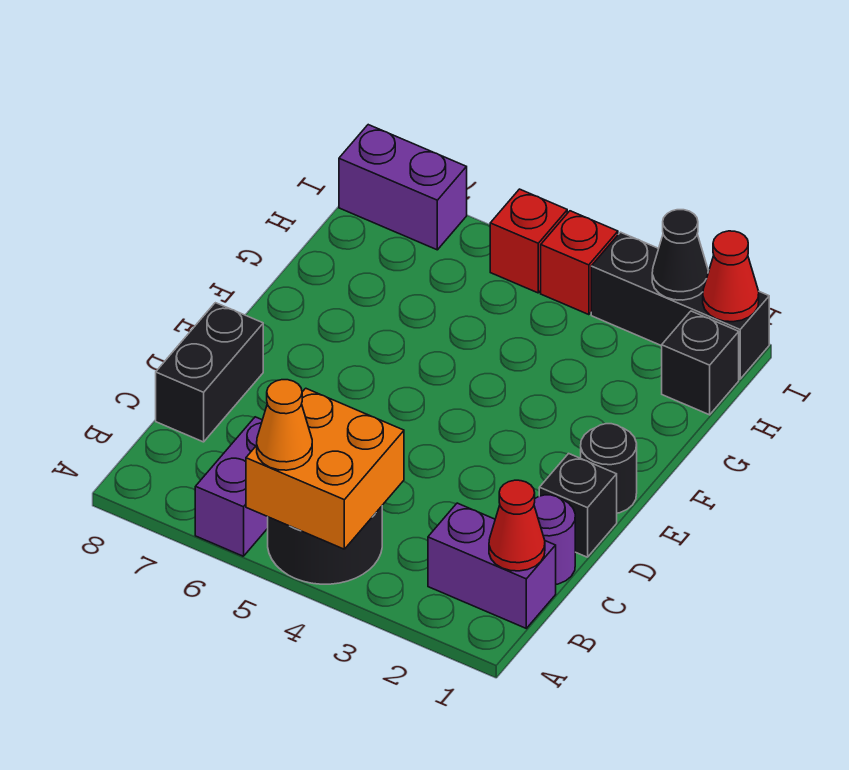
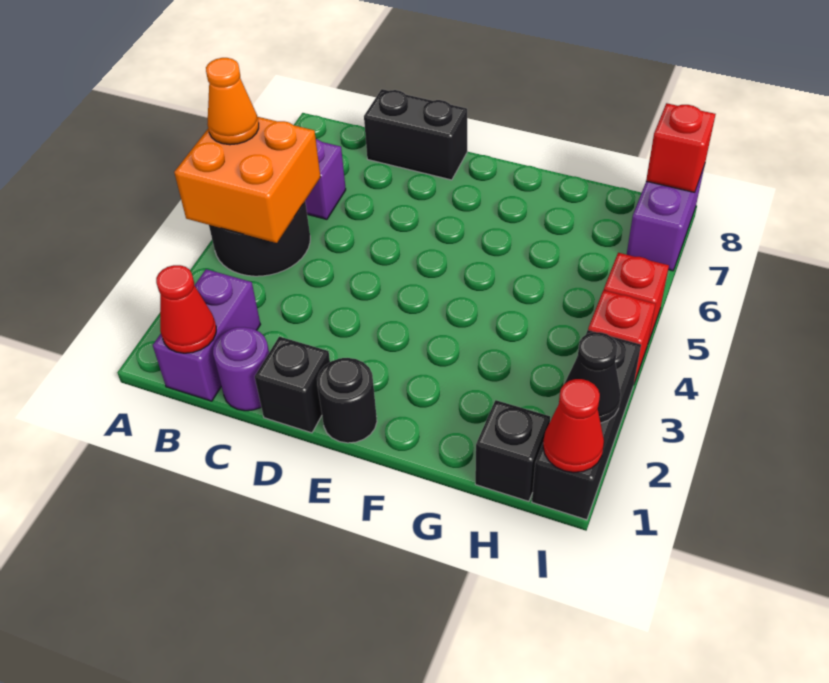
none -> red brick I8 level 2

